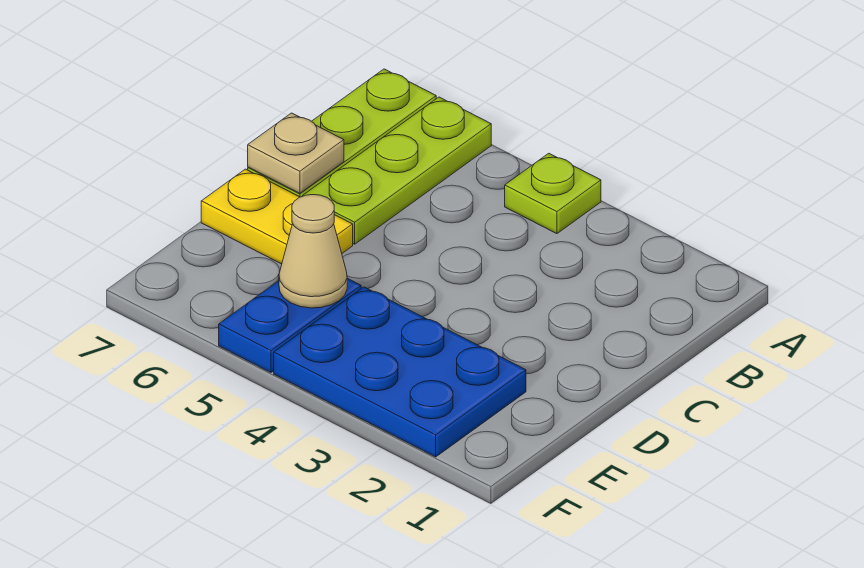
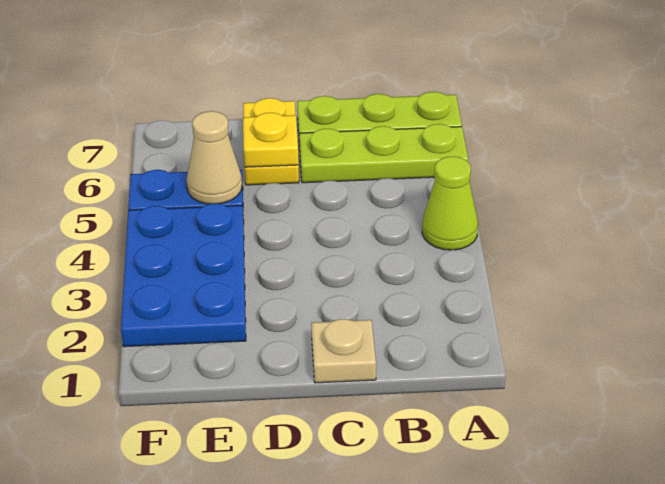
lime plate A4 level 1 -> lime cone A4 level 1
tan plate C7 level 2 -> tan plate C1 level 1
none -> yellow plate D6 level 2

